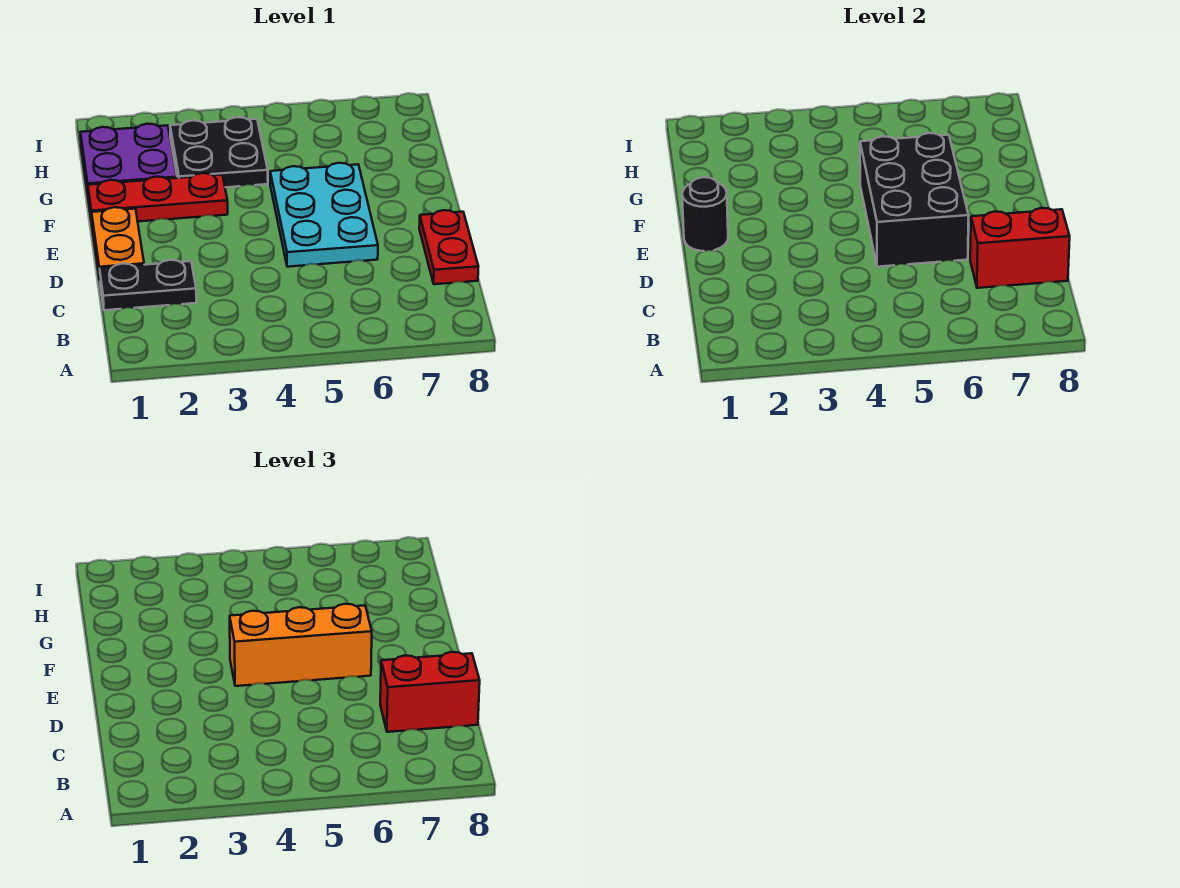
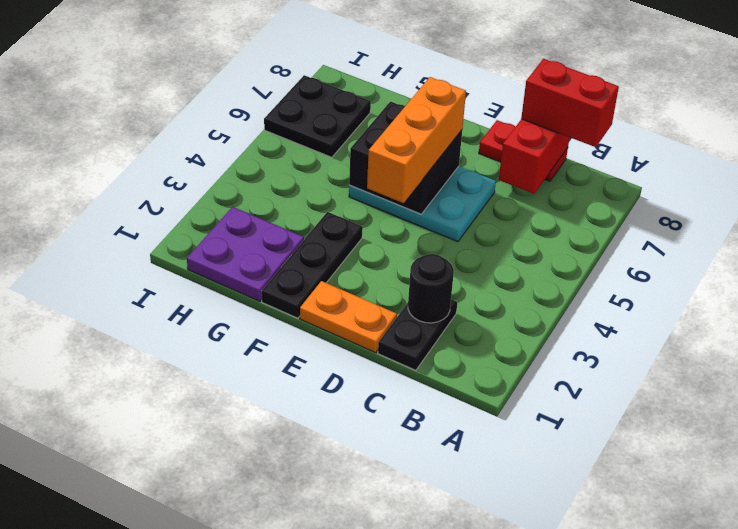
red brick C7:C8 level 3 -> red brick B8:C8 level 3
black brick D5:F6 level 2 -> black brick E5:F6 level 2
black round brick E1 level 2 -> black round brick C2 level 2
red plate F1:F3 level 1 -> black plate F1:F3 level 1
black plate G3:H4 level 1 -> black plate H6:I7 level 1

